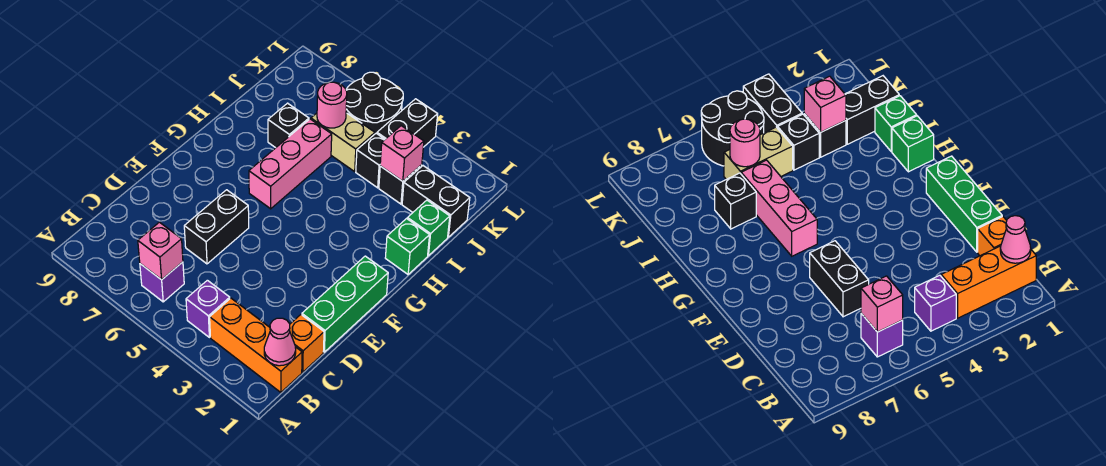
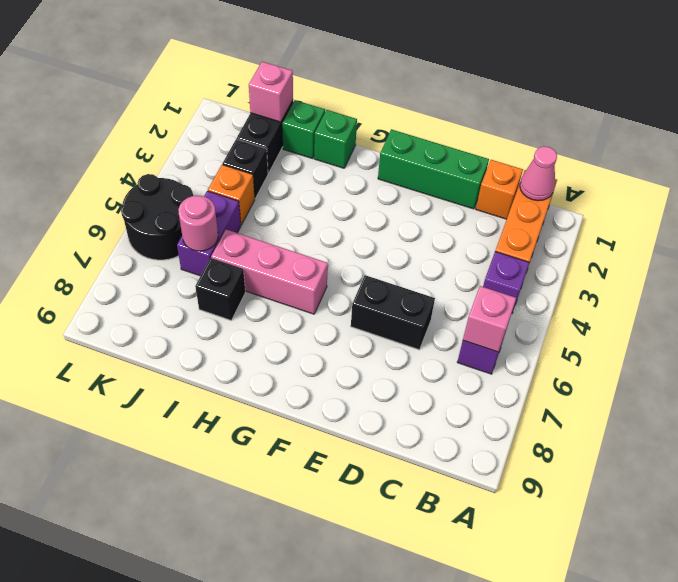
pink brick J3 level 2 -> pink brick J1 level 2
black brick J4 level 1 -> orange brick J4 level 1
tan brick J5:J6 level 1 -> purple brick J5:J6 level 1
black brick K4:L4 level 1 -> none

